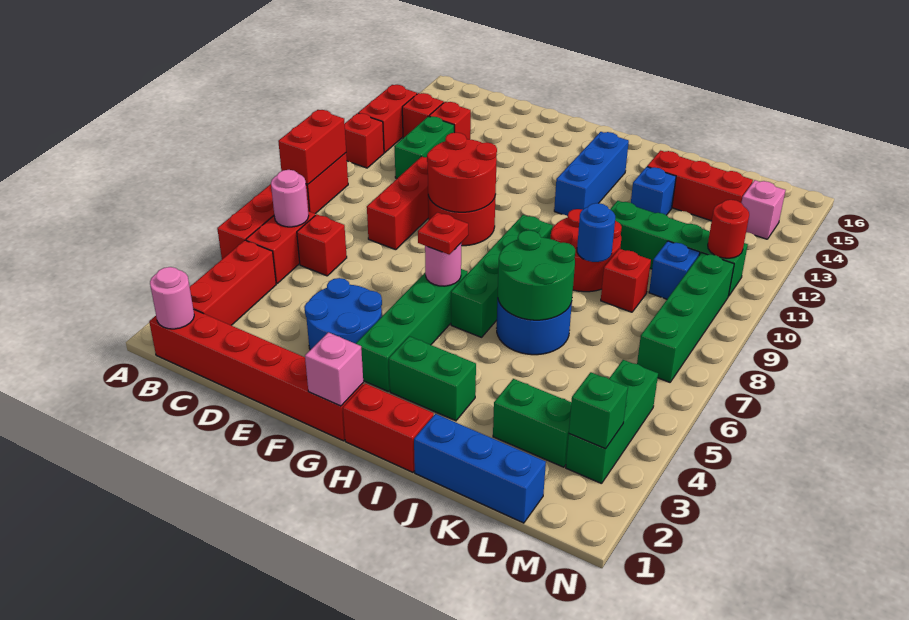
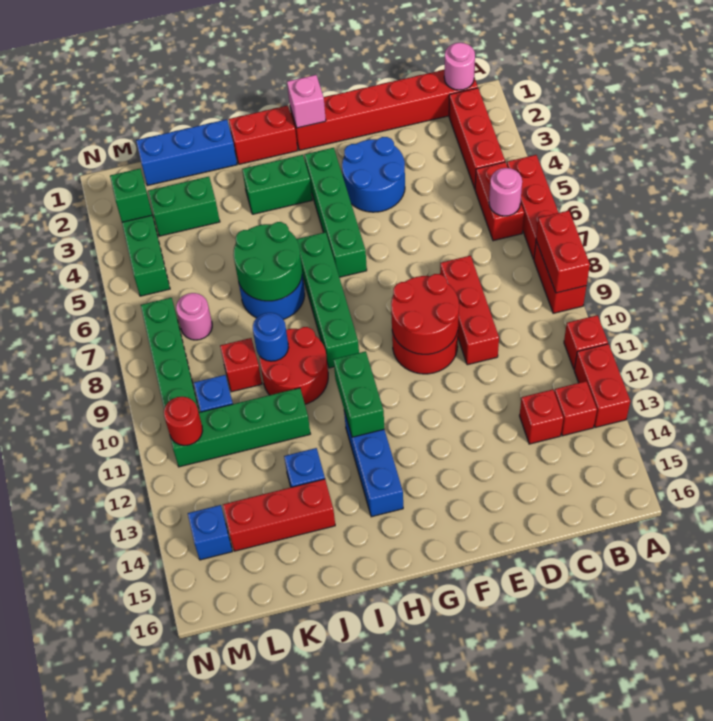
red brick C6 level 1 -> none
green brick C11:C12 level 1 -> green brick H11:H12 level 2
pink round brick G6 level 2 -> pink round brick L7 level 1
red plate G6 level 3 -> none
pink brick M14 level 1 -> blue brick M14 level 1

